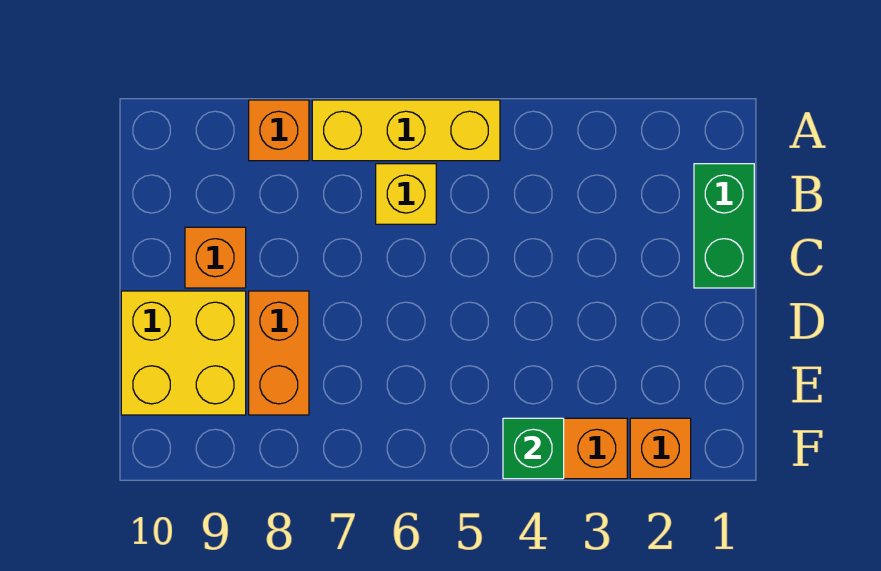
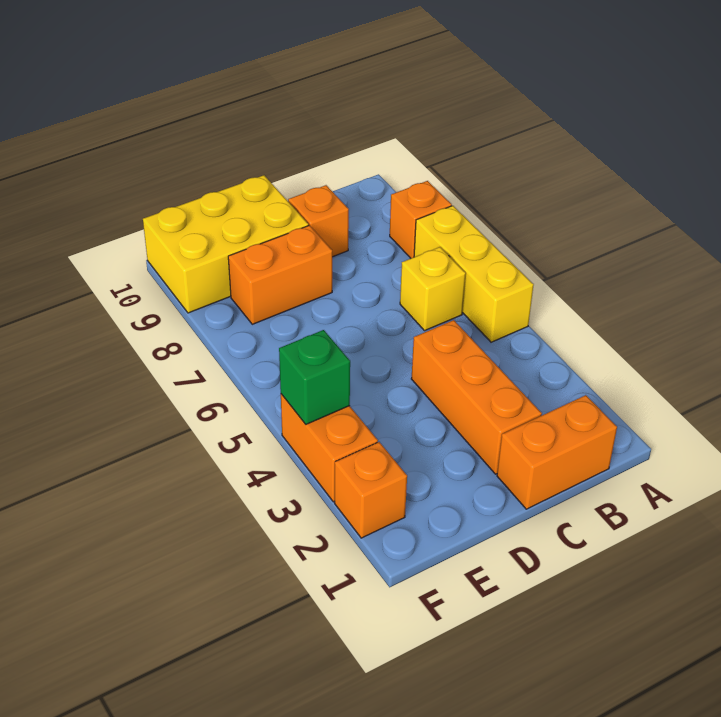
green brick B1:C1 level 1 -> orange brick B1:C1 level 1
none -> orange brick C2:C4 level 1
yellow brick D9:E10 level 1 -> yellow brick D9:F10 level 1

